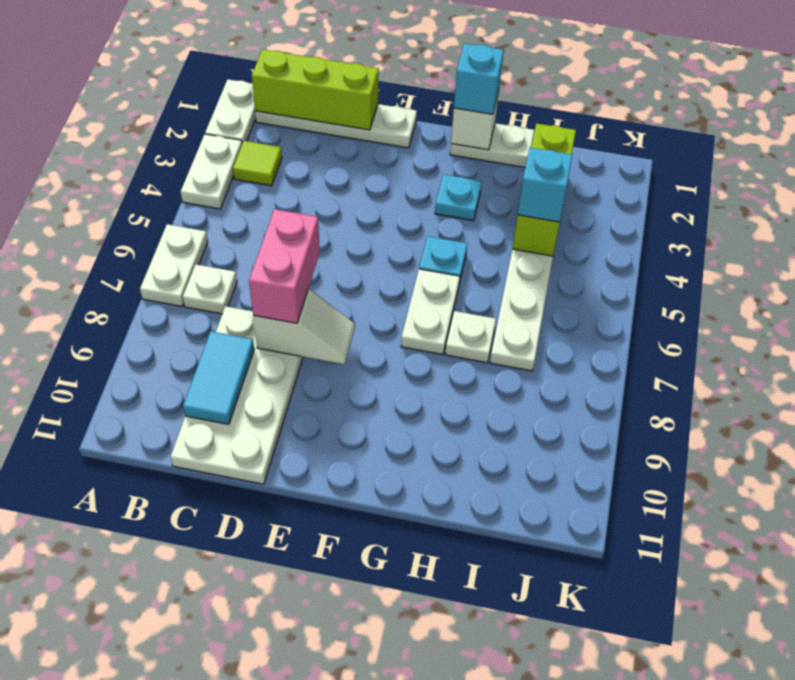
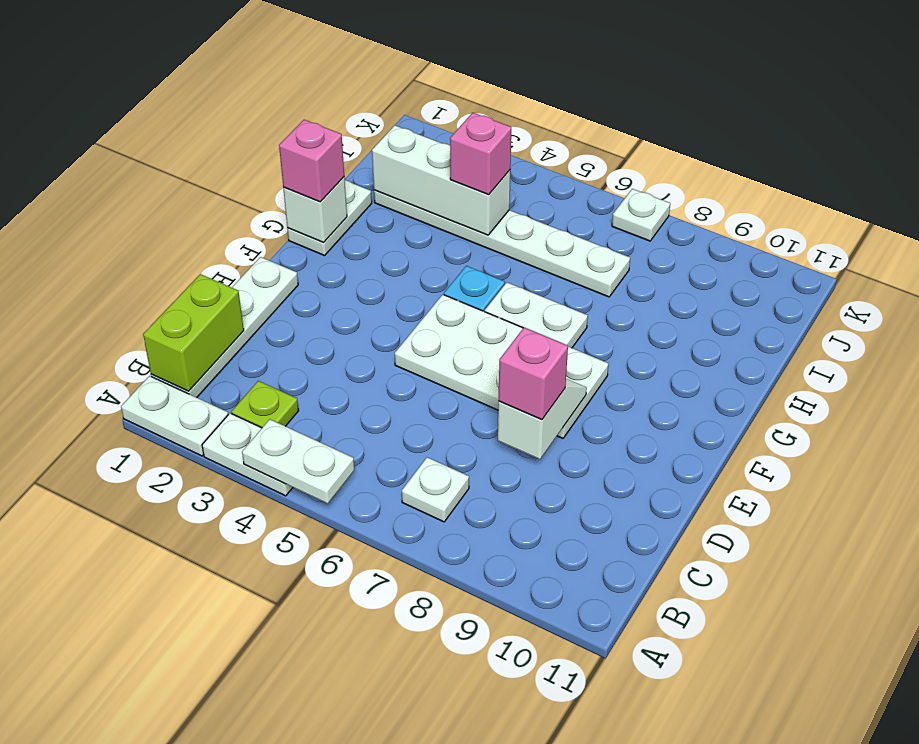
white plate A6:A7 level 1 -> white plate A4:A5 level 2
lime brick B1:D1 level 2 -> lime brick B1:C1 level 2
lime tile B3 level 1 -> lime plate B3 level 1
white plate C8:D11 level 1 -> white plate E5:F8 level 1
cyan tile C9:C10 level 2 -> none
pink brick D7:D8 level 3 -> pink brick D8 level 3
cyan brick G1 level 3 -> pink brick G1 level 3
cyan plate G3 level 1 -> none
white plate H7 level 1 -> white plate K7 level 1
lime brick I2:I4 level 2 -> white brick I2:I4 level 2
cyan brick I4 level 3 -> pink brick I4 level 3

